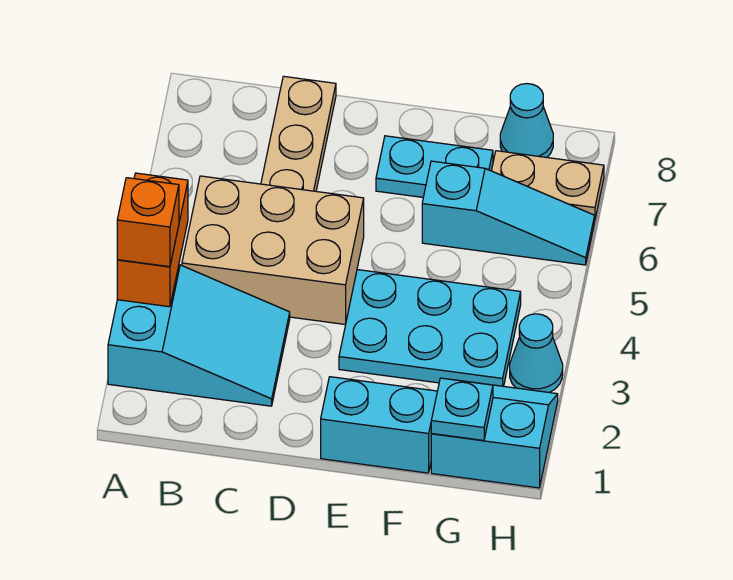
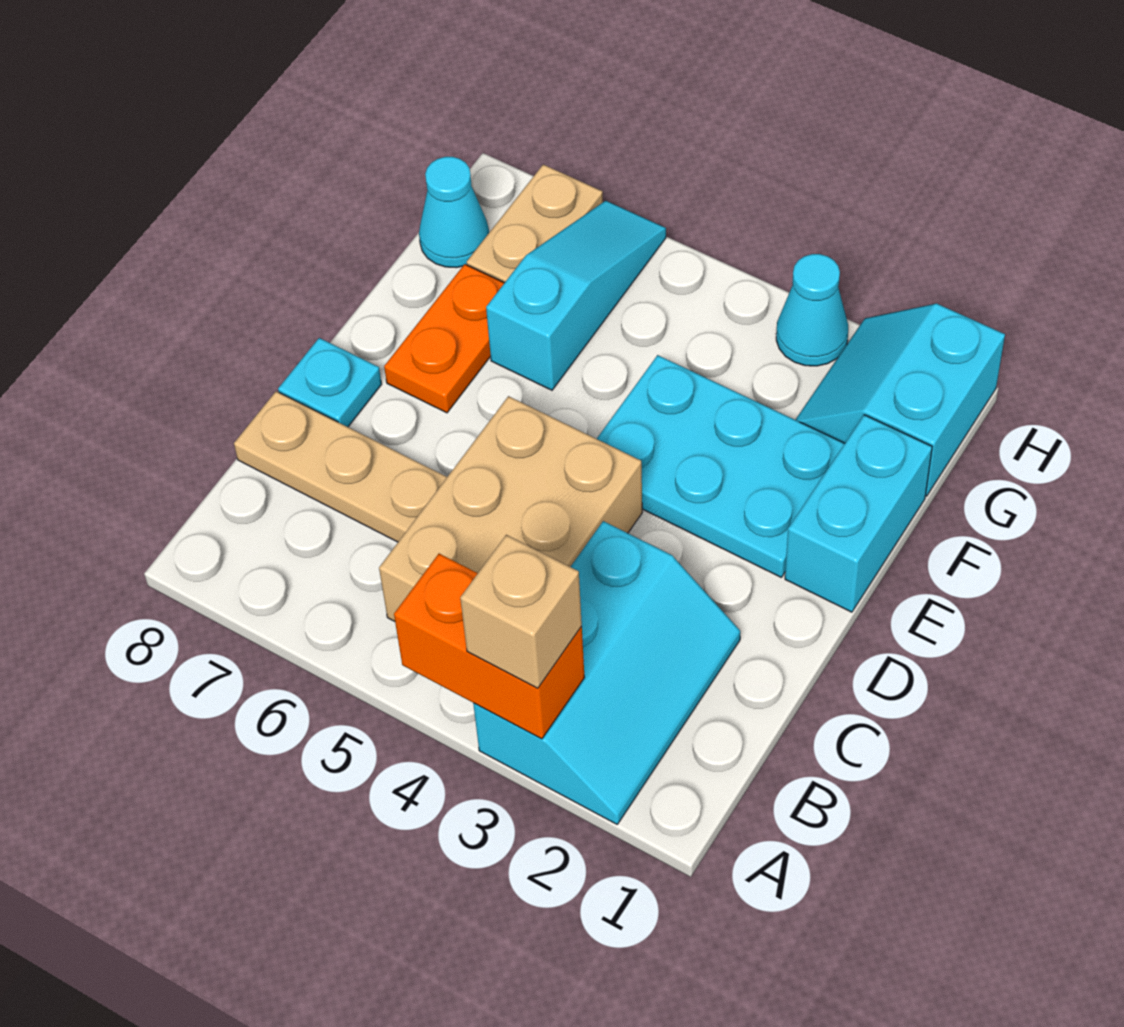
cyan slope A2:C3 level 1 top A -> cyan slope A2:C3 level 1 top 3
orange brick A3 level 3 -> tan brick A3 level 3
cyan plate E3:G4 level 1 -> cyan plate E2:F4 level 1
cyan plate E7:F7 level 1 -> orange plate E7:F7 level 1
cyan plate G1 level 2 -> cyan plate D8 level 1

